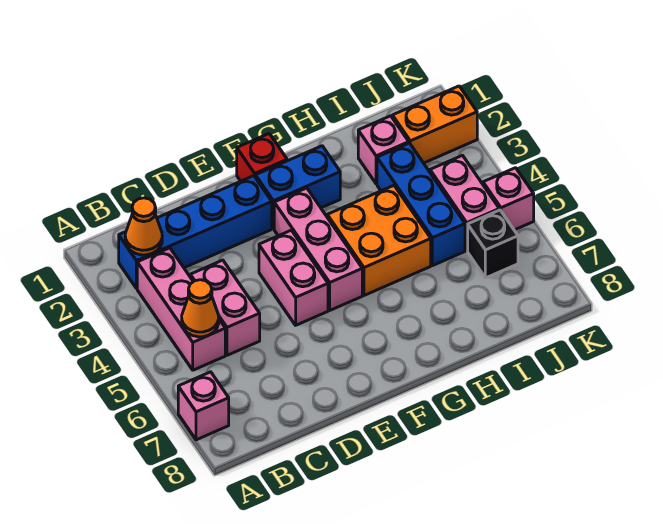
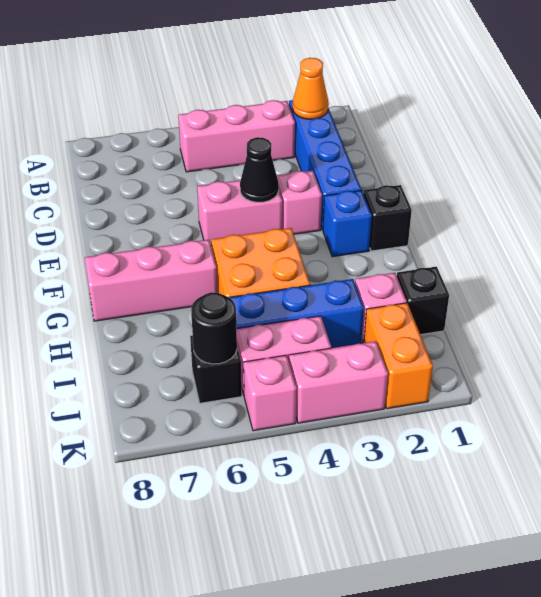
pink brick A7 level 1 -> pink brick E3 level 1
orange cone B5 level 2 -> none
pink brick C4:C5 level 1 -> pink brick K3:K4 level 1
none -> black cone E4 level 2
red brick F1 level 1 -> black brick F1 level 1
blue brick F2:G2 level 1 -> blue brick F2 level 1
pink brick F3:F5 level 1 -> pink brick G6:G8 level 1
none -> black brick I1 level 1
none -> black round brick J6 level 2

